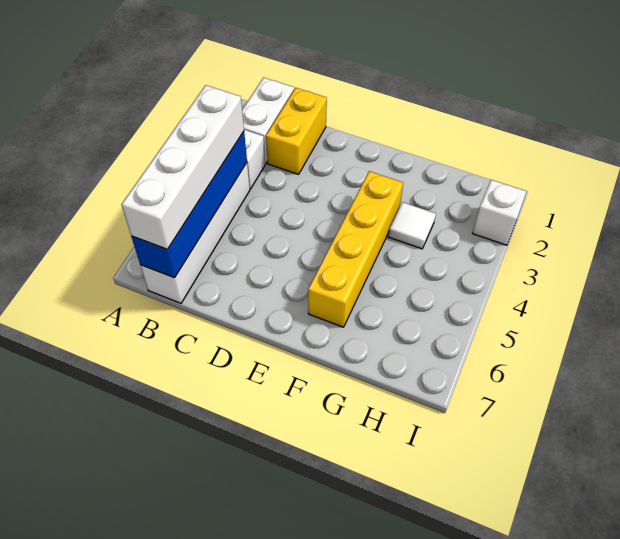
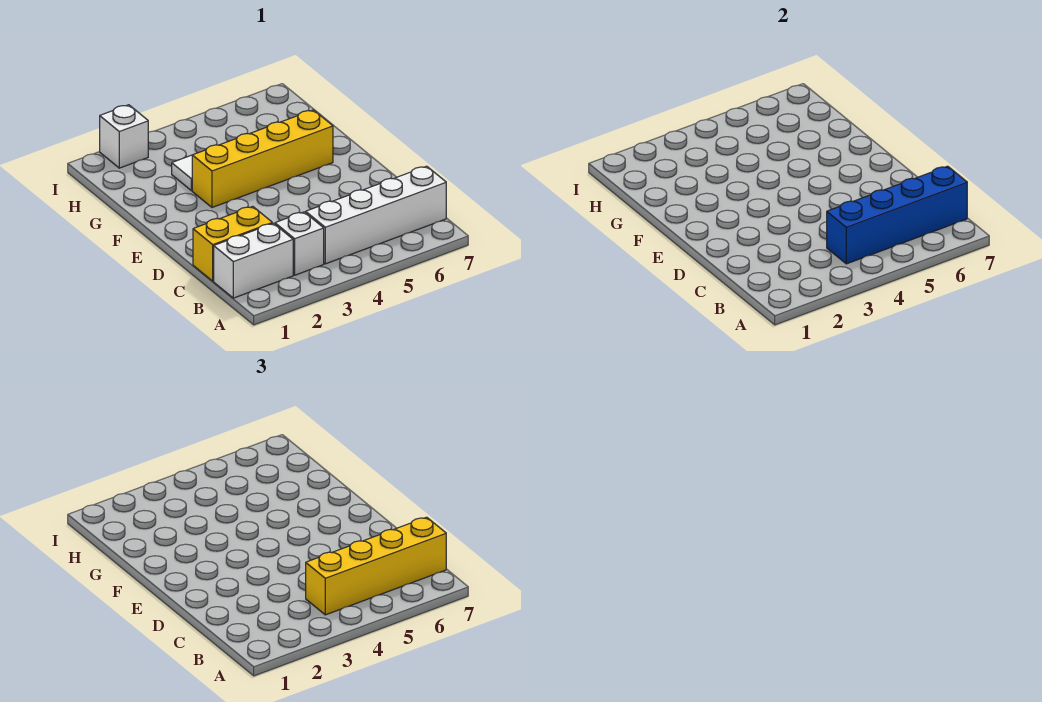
white brick B4:B7 level 3 -> yellow brick B4:B7 level 3

